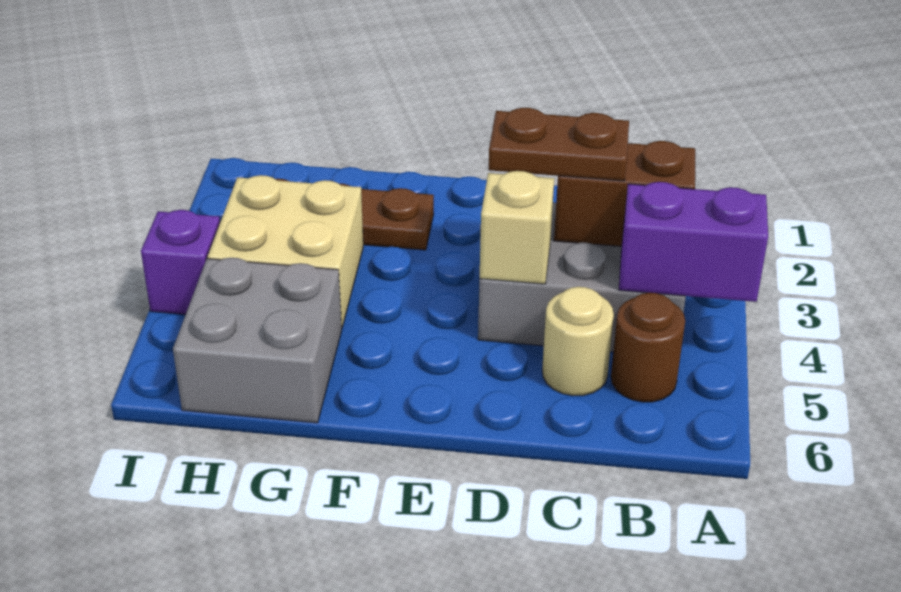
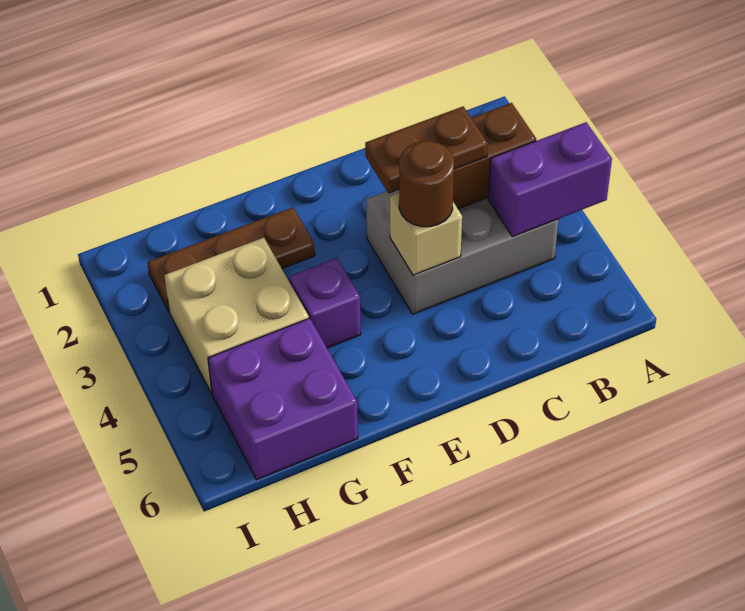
brown round brick B5 level 1 -> brown round brick D4 level 3
tan round brick C5 level 1 -> none
grey brick G5:H6 level 1 -> purple brick G5:H6 level 1
purple brick I4 level 1 -> purple brick F4 level 1

